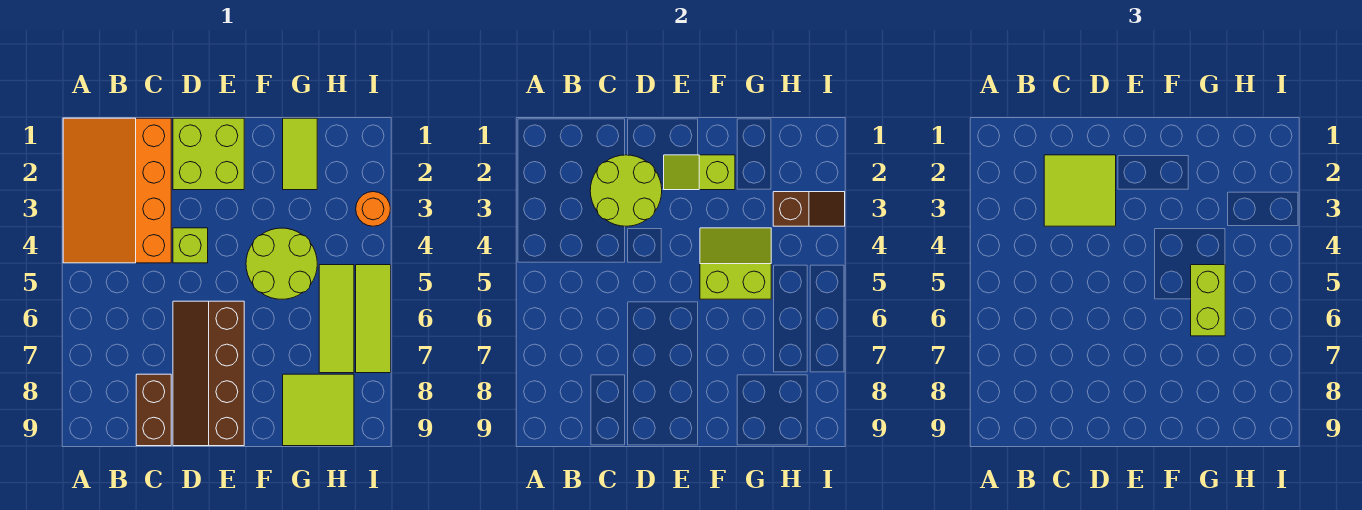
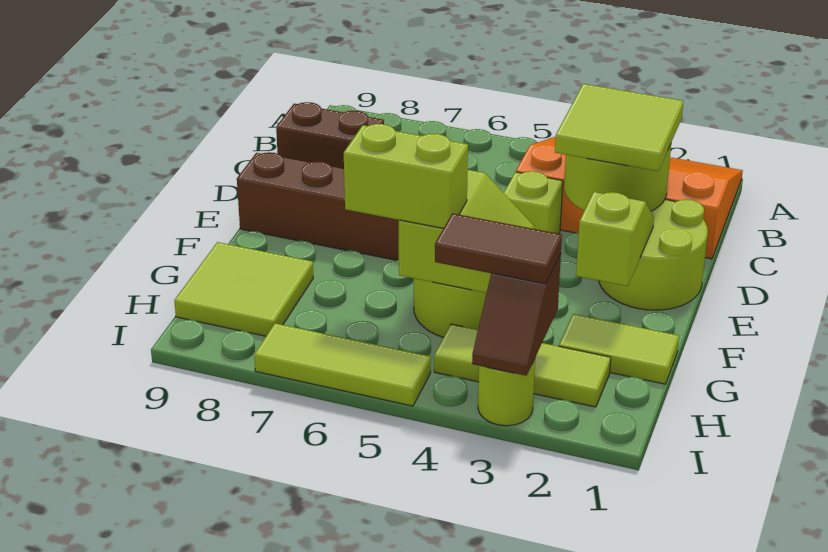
lime brick D1:E2 level 1 -> lime round brick D1:E2 level 1
none -> brown tile H3:H4 level 3
lime tile H5:H7 level 1 -> lime tile H2:H4 level 1
orange round brick I3 level 1 -> lime round brick I3 level 1

